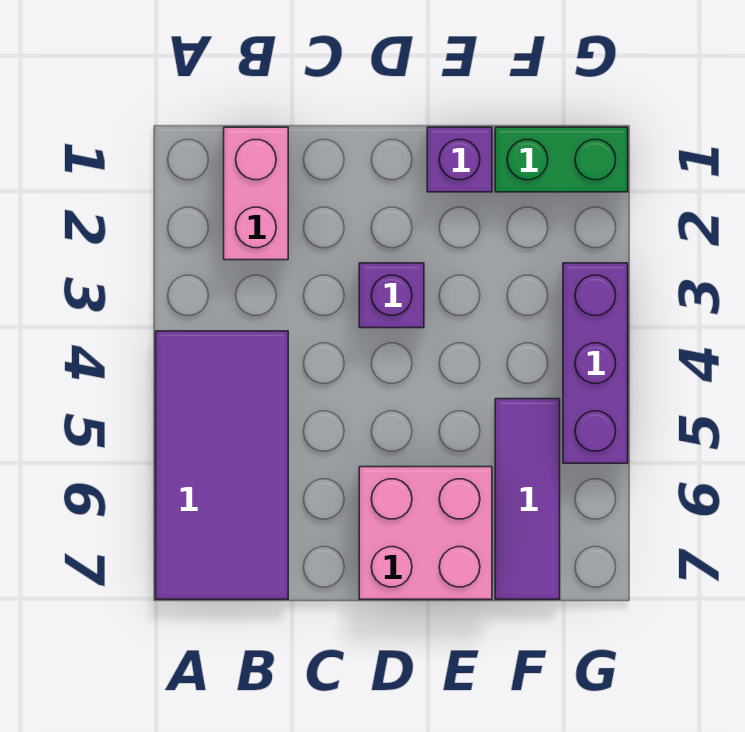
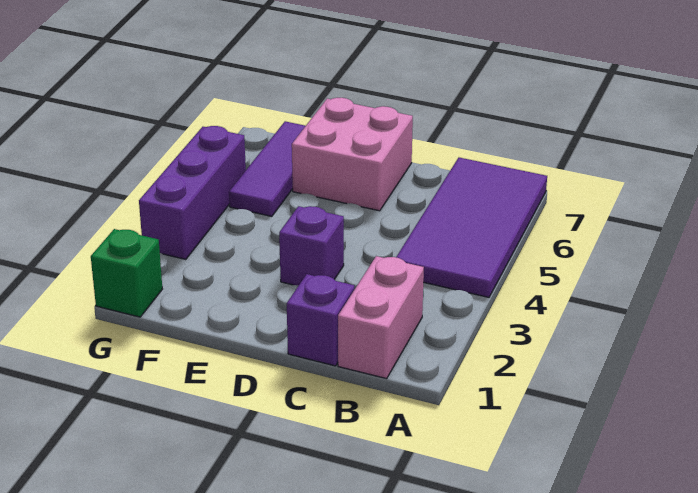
purple brick E1 level 1 -> purple brick C1 level 1
green brick F1:G1 level 1 -> green brick G1 level 1

